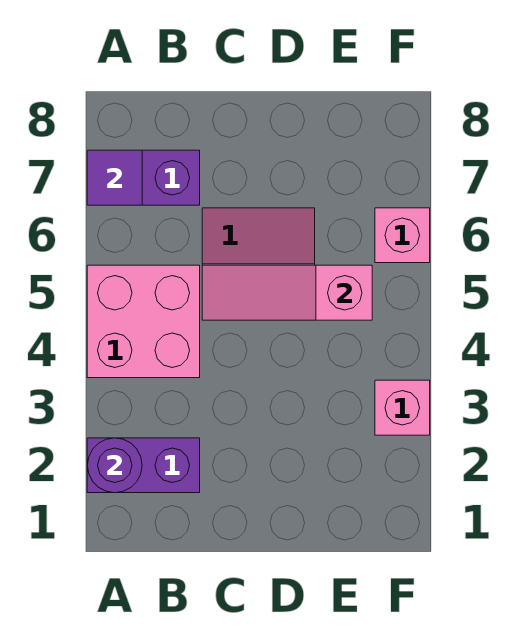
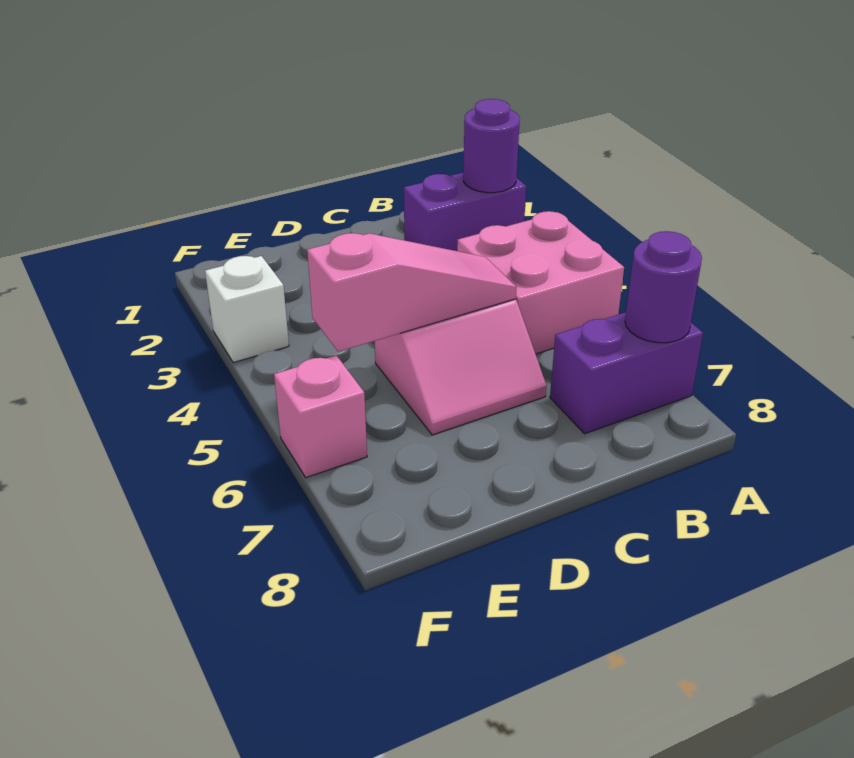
purple tile A7 level 2 -> purple round brick A7 level 2
pink brick F3 level 1 -> white brick F3 level 1

